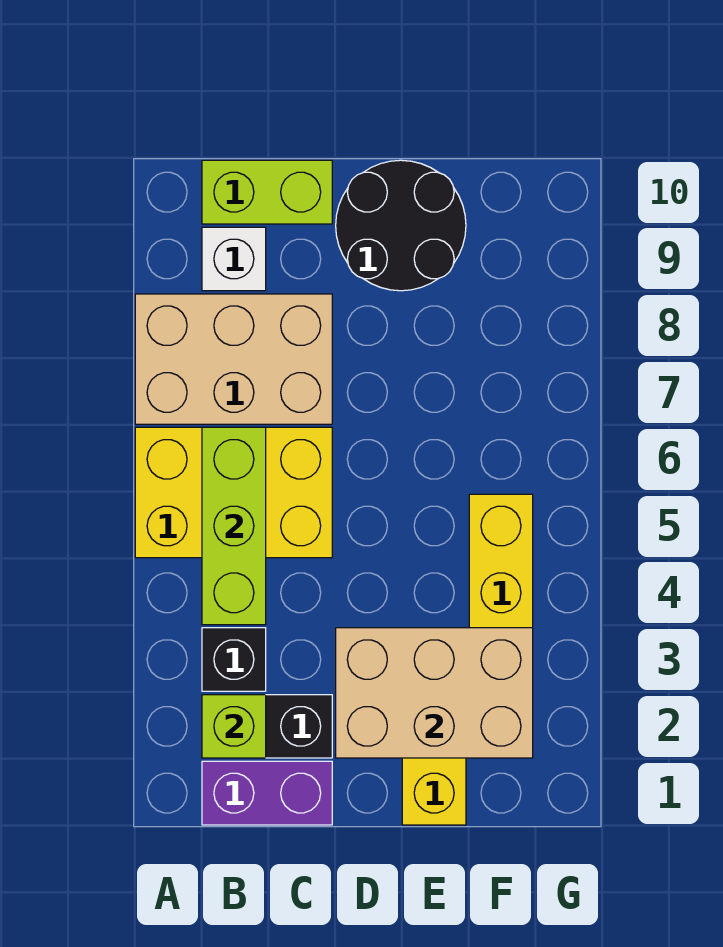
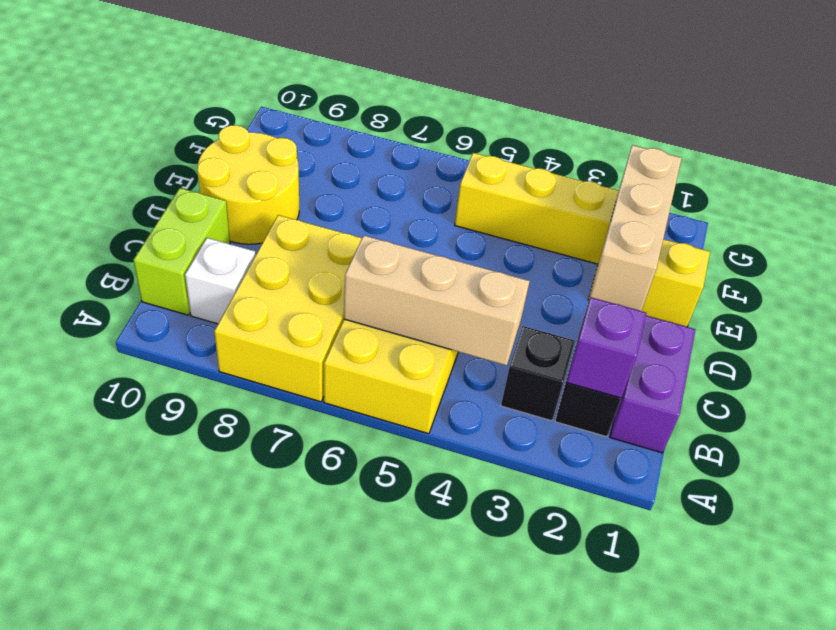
tan brick A7:C8 level 1 -> yellow brick A7:C8 level 1
lime brick B2 level 2 -> purple brick B2 level 2
lime brick B4:B6 level 2 -> tan brick B4:B6 level 2
tan brick D2:F3 level 2 -> tan brick D2:F2 level 2
black round brick D9:E10 level 1 -> yellow round brick D9:E10 level 1

